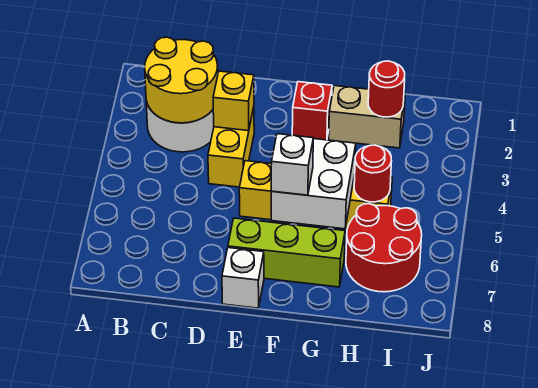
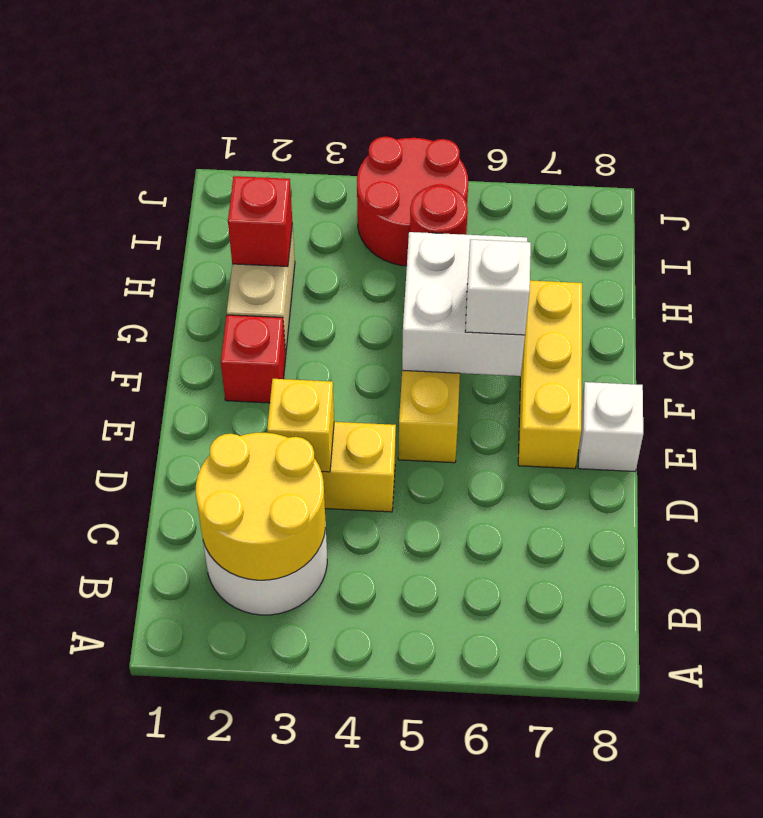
lime brick E7:G7 level 1 -> yellow brick E7:G7 level 1
red round brick H2 level 2 -> red brick H2 level 2
red round brick H6:I7 level 1 -> red round brick I4:J5 level 1

